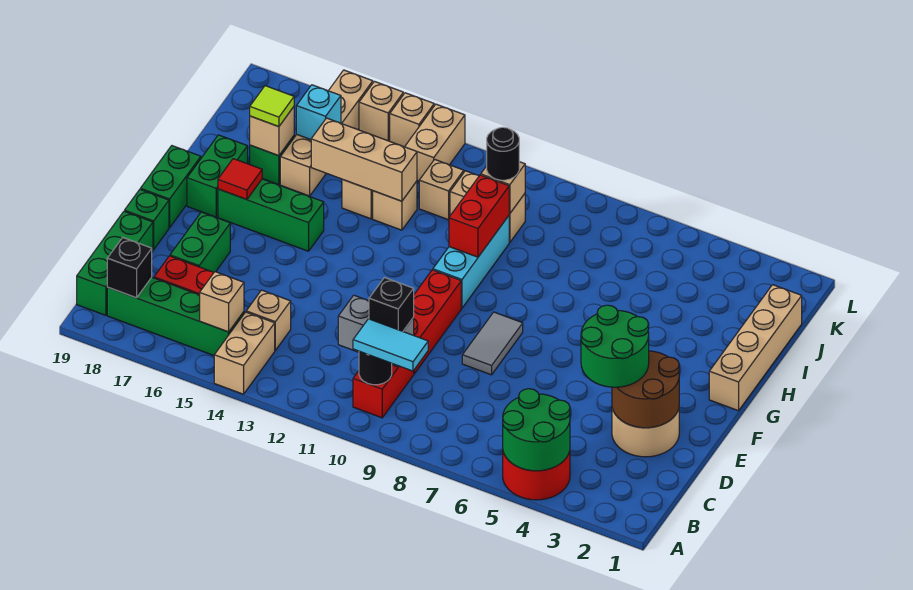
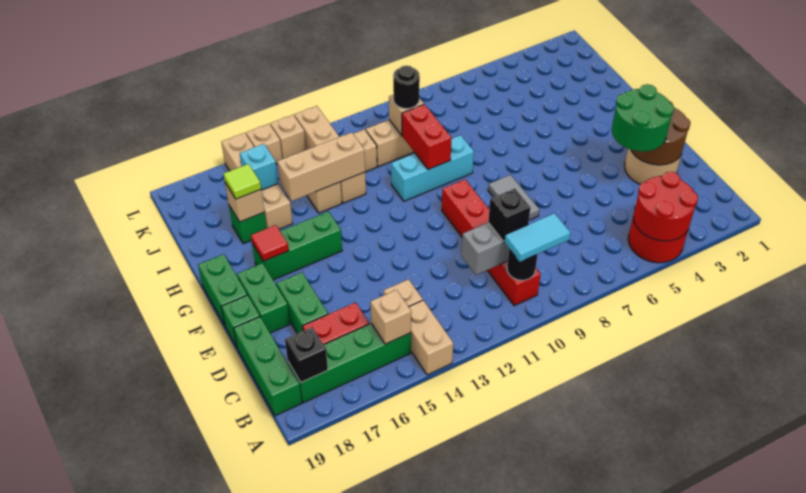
green round brick A4:B5 level 2 -> red round brick A4:B5 level 2
tan brick G1:J1 level 1 -> none
cyan brick G10:I10 level 1 -> cyan brick H9:H11 level 1
green brick G18:H18 level 1 -> green brick E18:F18 level 1

